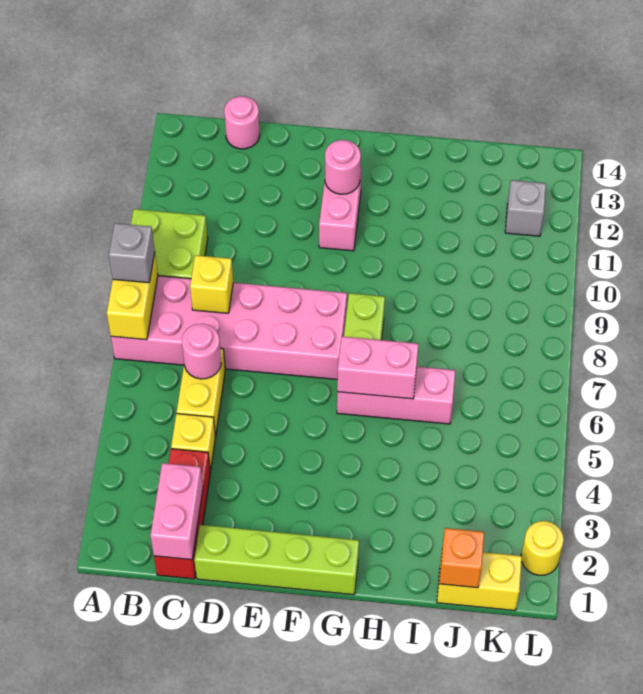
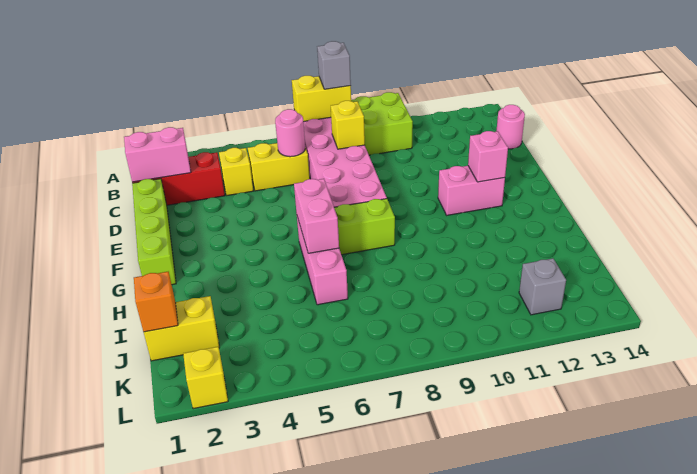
pink round brick F12 level 2 -> pink brick F12 level 2
yellow brick J1:K1 level 1 -> yellow brick J1:J2 level 1
yellow round brick L2 level 1 -> yellow brick L2 level 1

